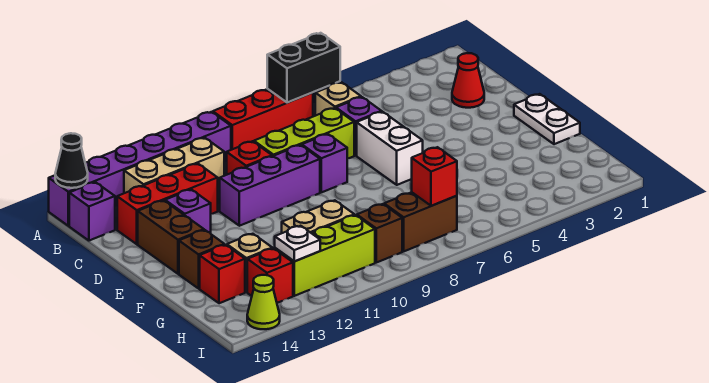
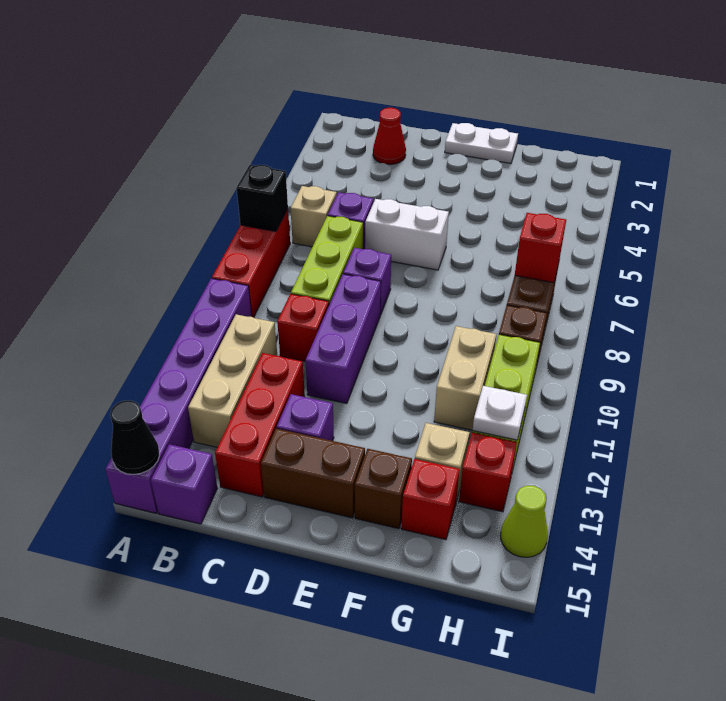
black brick A6:A7 level 2 -> black brick A7 level 2

